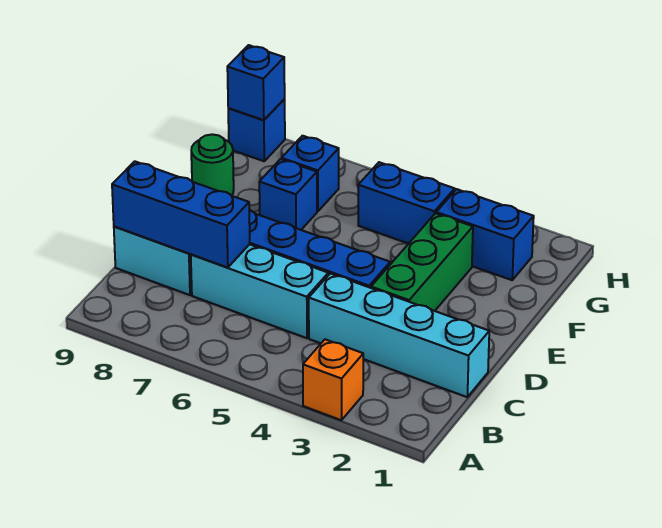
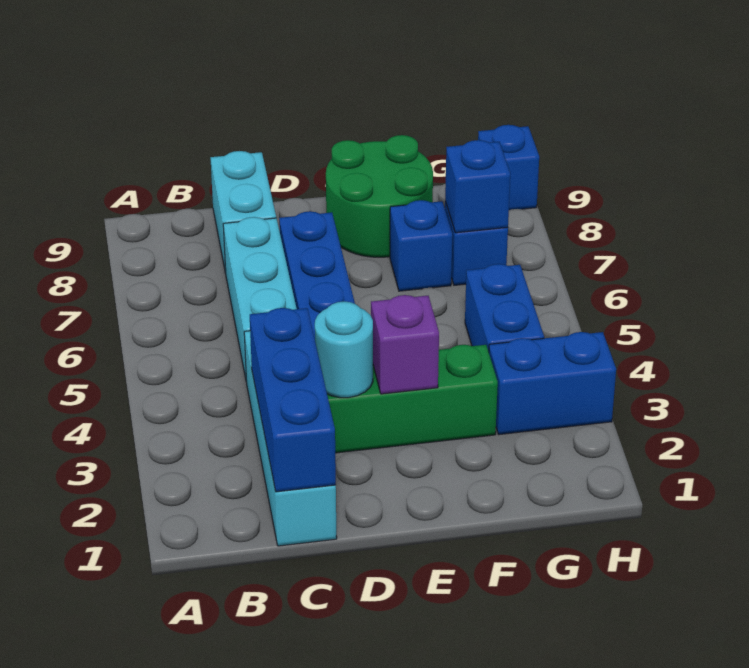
orange brick A3 level 1 -> none
blue brick C7:C9 level 2 -> blue brick C1:C3 level 2
none -> cyan round brick D3 level 2
none -> purple brick E3 level 2
green round brick F9 level 1 -> green round brick E8:F9 level 1
blue brick G2:G3 level 1 -> blue brick G3:H3 level 1
blue brick H9 level 2 -> blue brick G7 level 2

